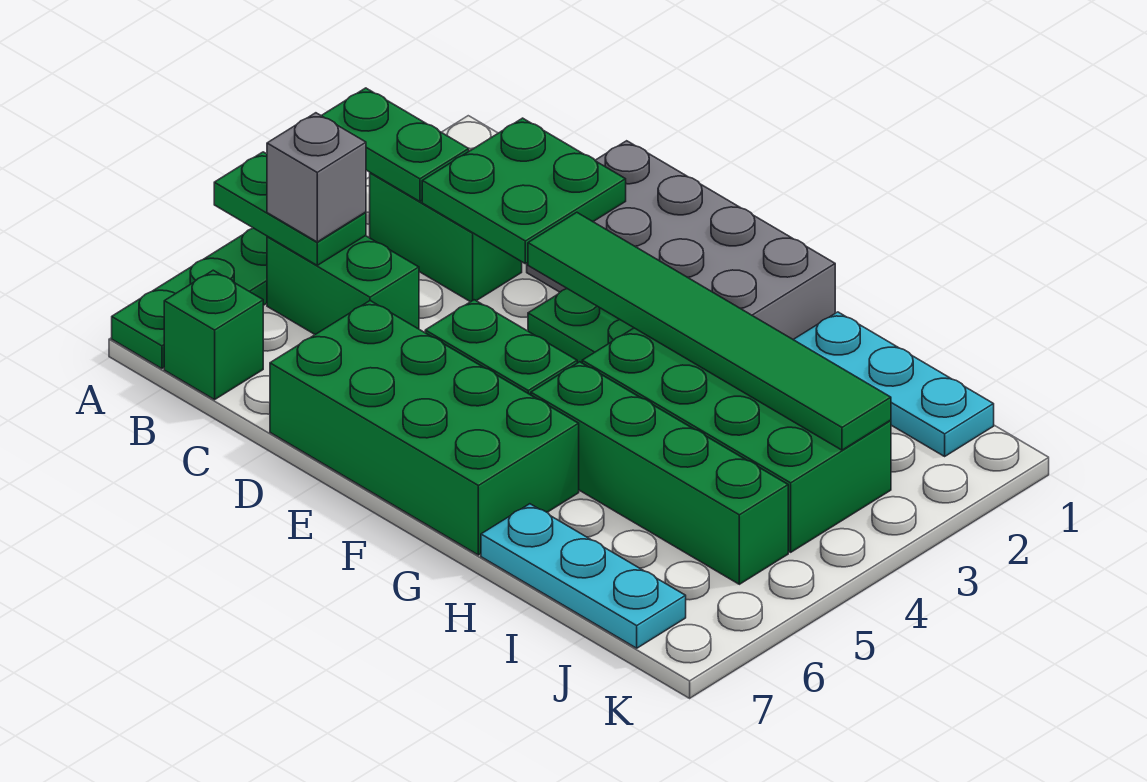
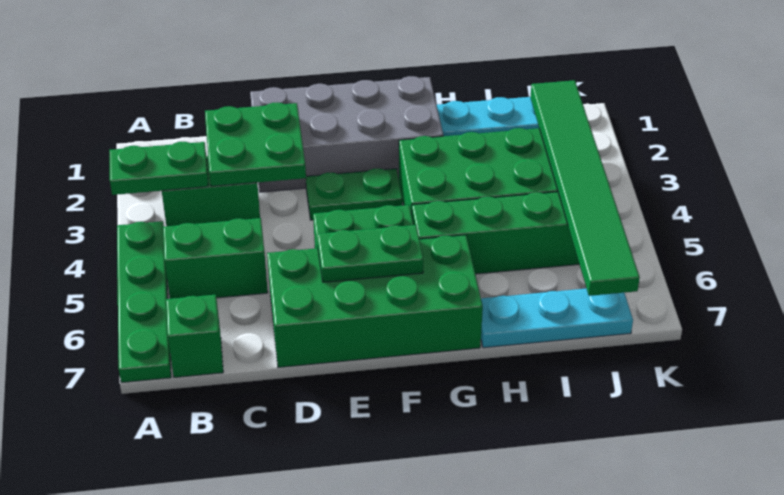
green plate A5:B5 level 2 -> green plate E6:F6 level 2
grey brick B5 level 3 -> none
green tile E3:J3 level 2 -> green tile J2:J7 level 2

